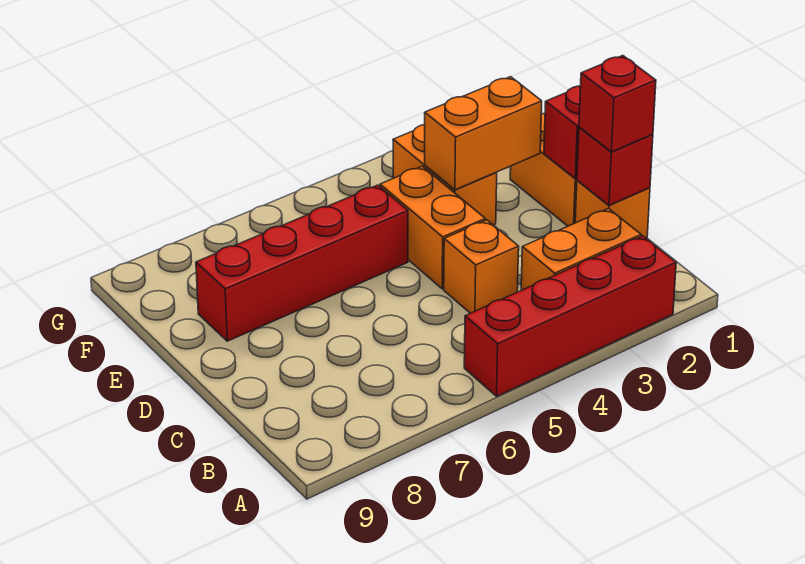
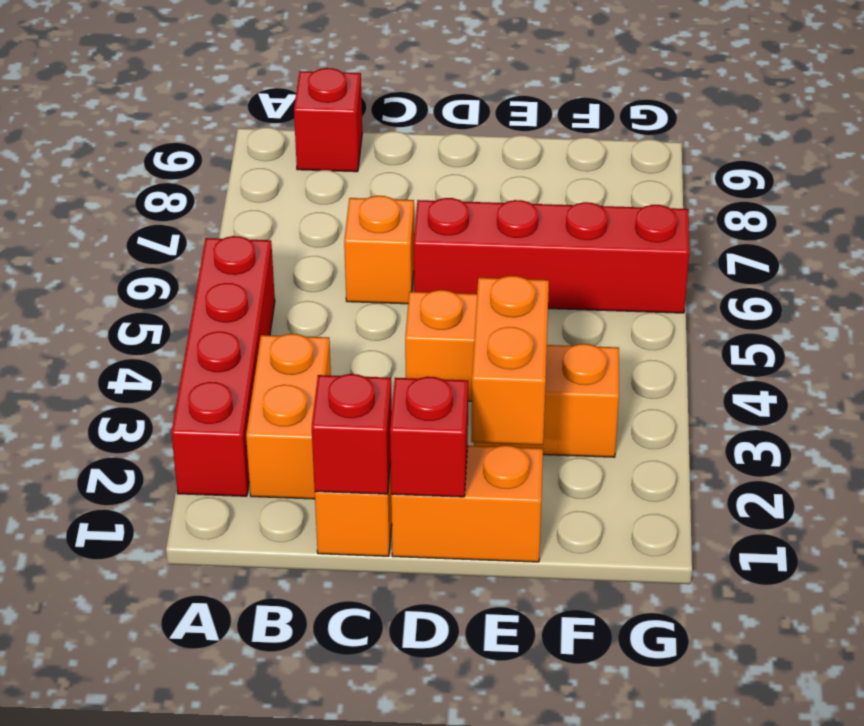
red brick C1 level 3 -> red brick B9 level 1
orange brick C4 level 1 -> orange brick C6 level 1
red brick E5:E8 level 1 -> red brick D6:G6 level 1

